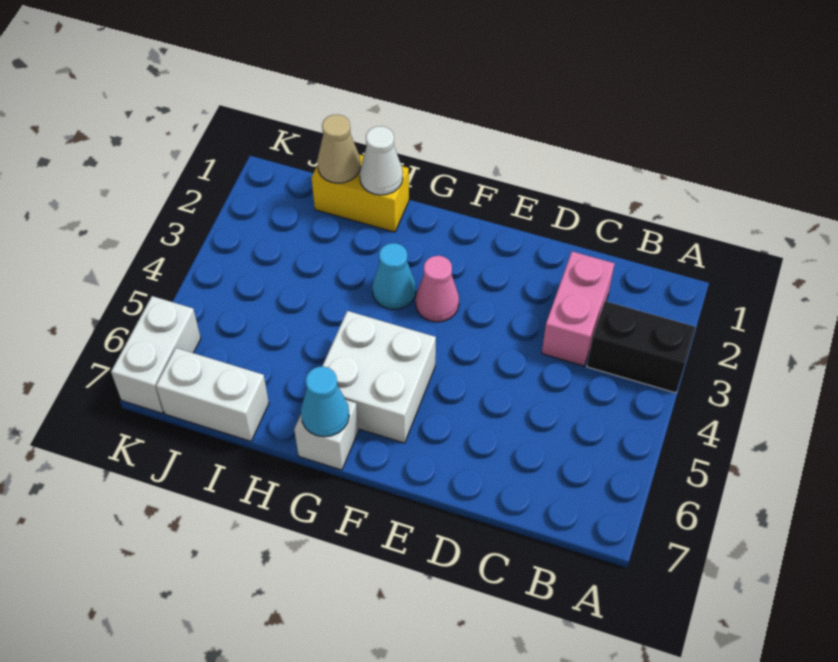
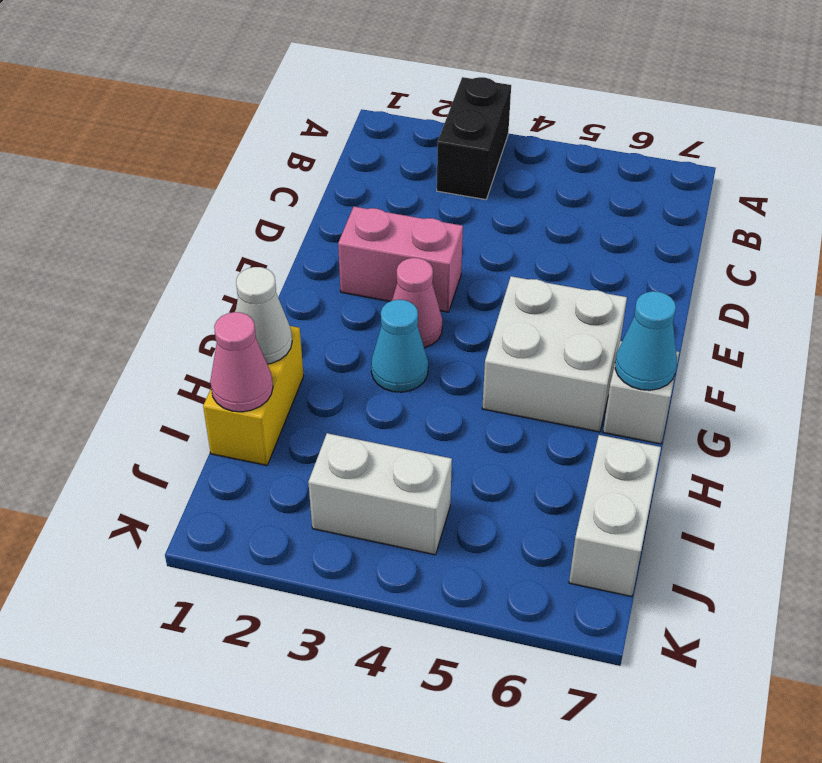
pink brick C2:C3 level 1 -> pink brick E2:E3 level 1
tan cone I1 level 2 -> pink cone I1 level 2
white brick K6:K7 level 1 -> white brick J3:J4 level 1

